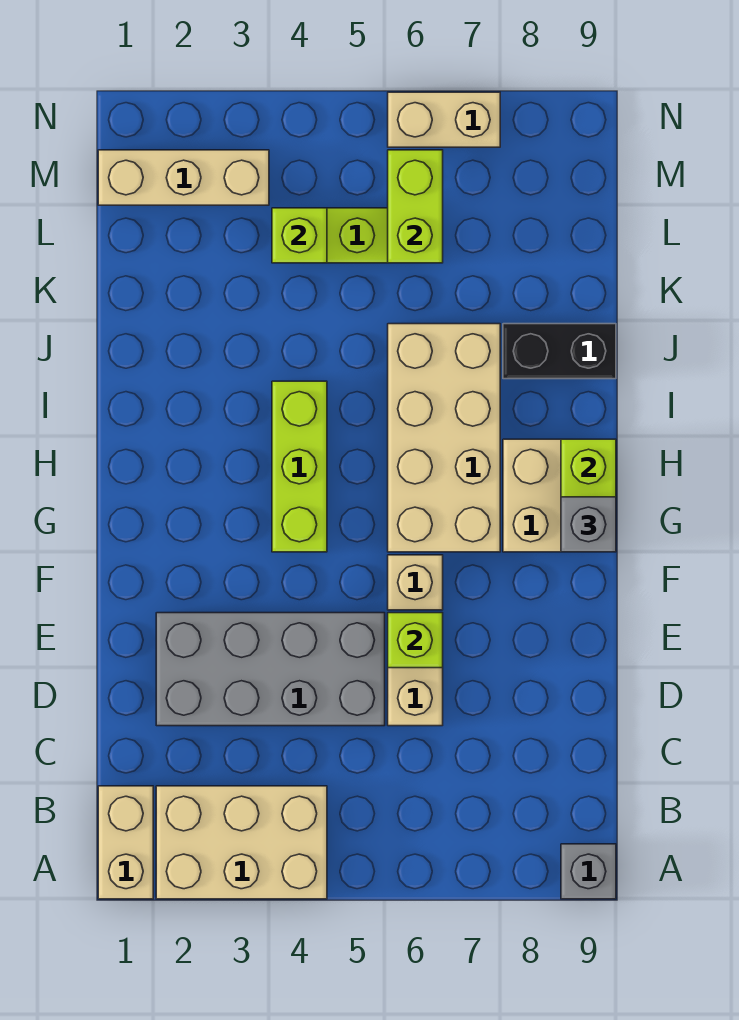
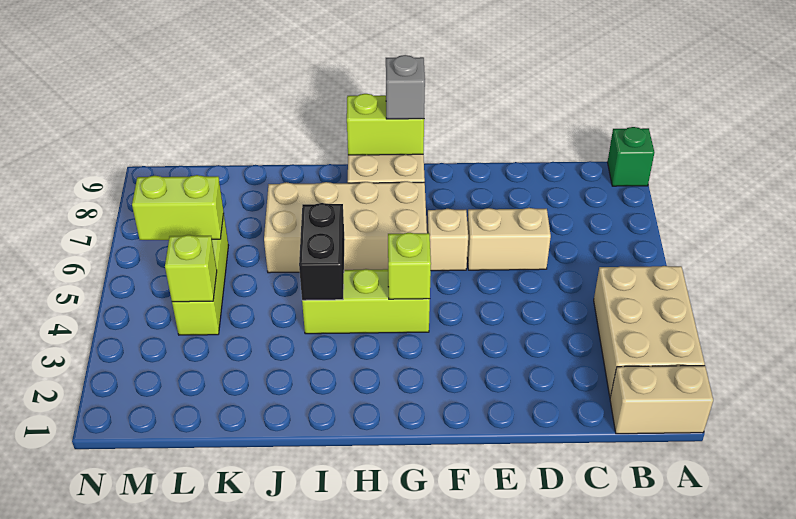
grey brick A9 level 1 -> green brick A9 level 1
grey brick D2:E5 level 1 -> none
lime brick E6 level 2 -> lime brick G4 level 2
black brick J8:J9 level 1 -> black brick I4:I5 level 2
tan brick M1:M3 level 1 -> none
tan brick N6:N7 level 1 -> none

